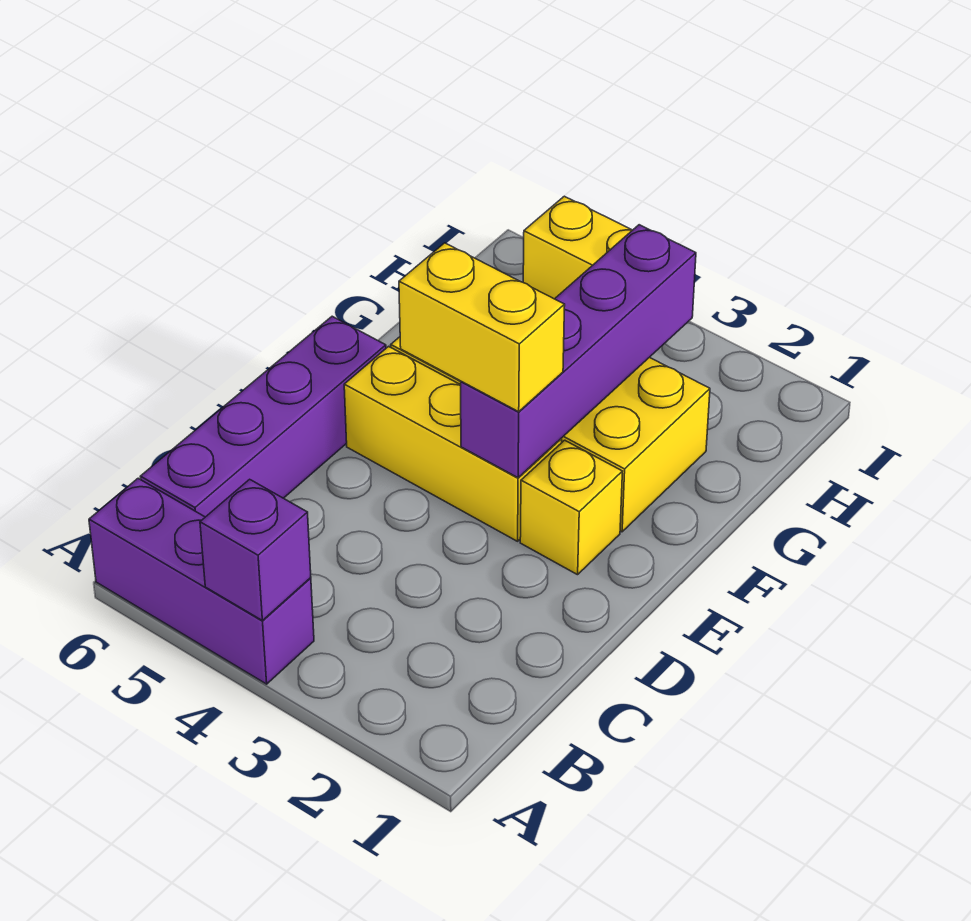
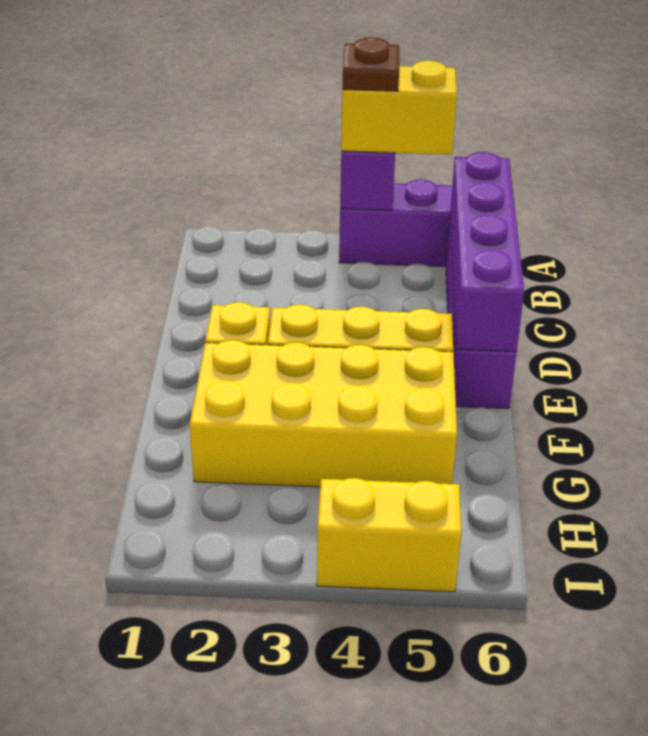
none -> brown plate A4 level 4
purple brick E3:H3 level 2 -> purple brick B6:E6 level 2
yellow brick E3:E4 level 3 -> yellow brick A4:A5 level 3

